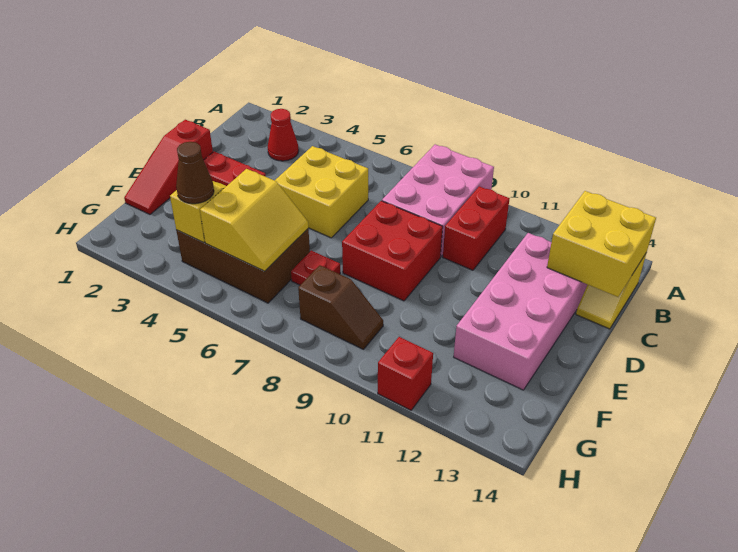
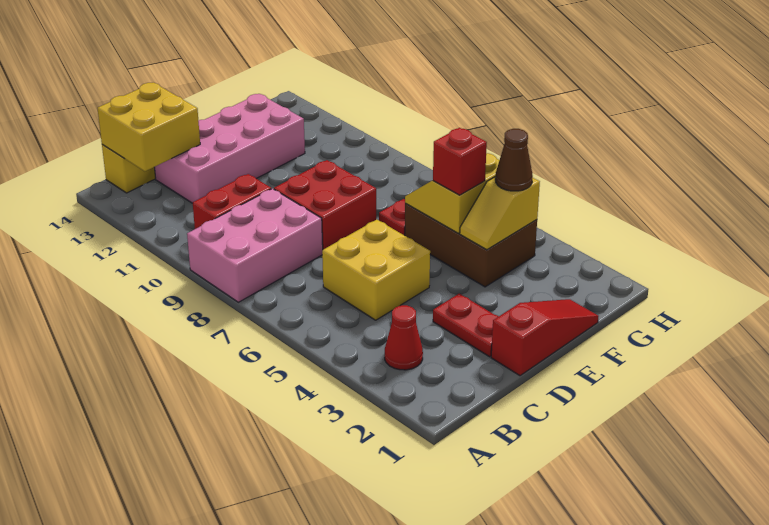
brown slope G8:G9 level 1 top 8 -> none
red brick H11 level 1 -> red brick F5 level 3

